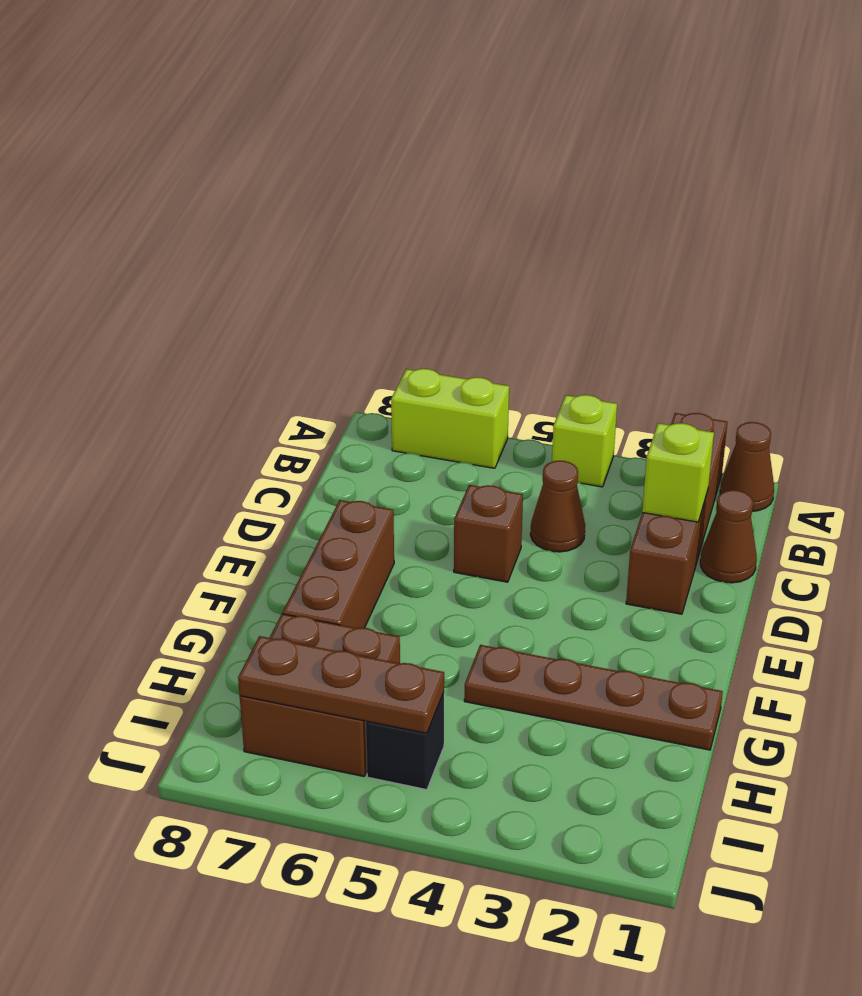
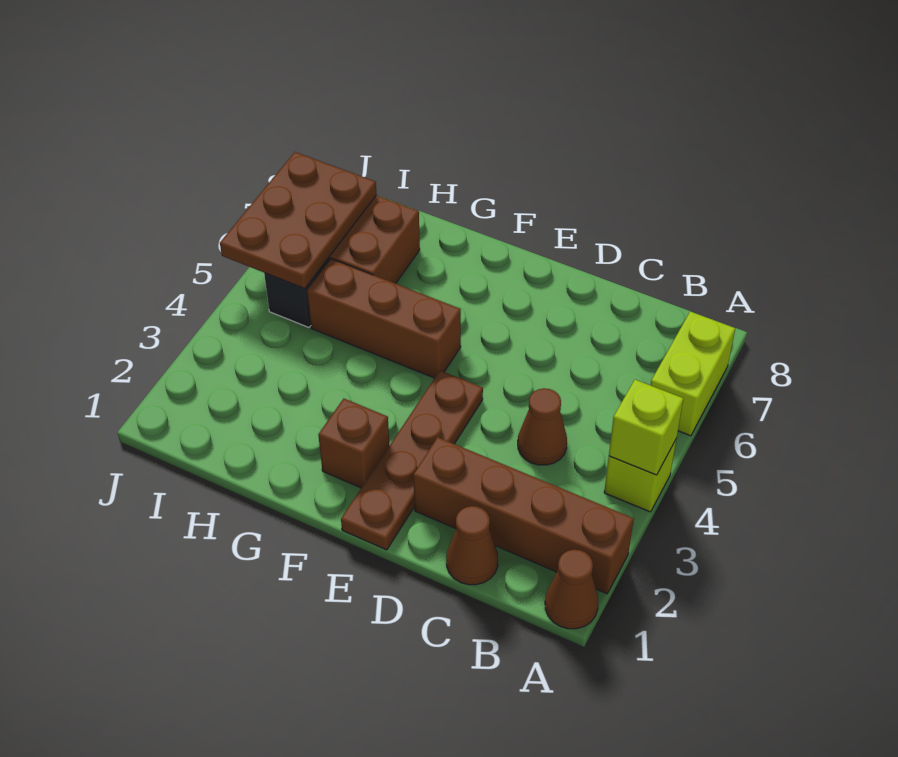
lime brick C2 level 2 -> lime brick A4 level 2
brown brick D5 level 1 -> brown brick F2 level 1
brown brick E7:G7 level 1 -> brown brick F5:H5 level 1
brown plate G1:G4 level 1 -> brown plate E1:E4 level 1
brown plate I5:I7 level 2 -> brown plate I5:J7 level 2

